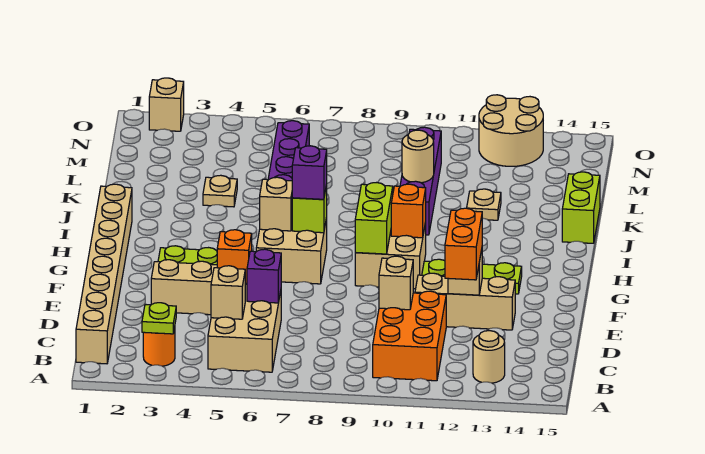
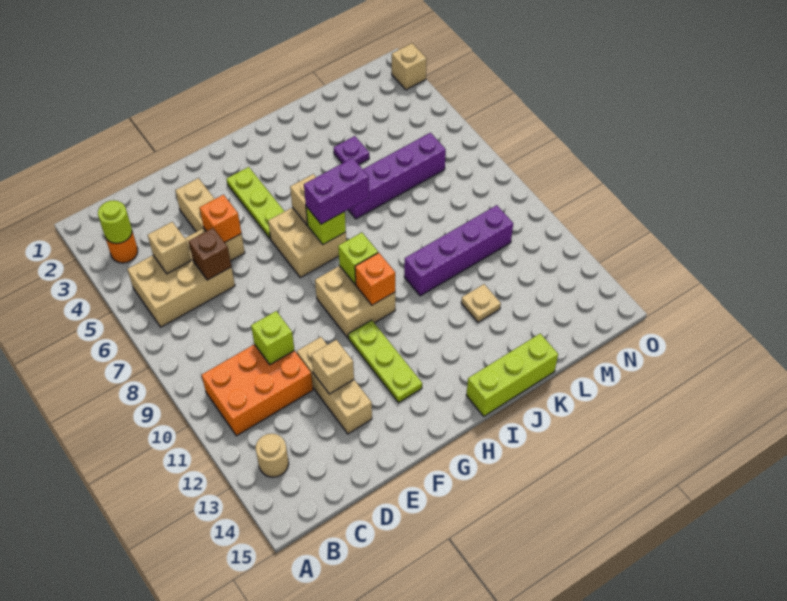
tan brick B1:I1 level 1 -> none
lime plate B3 level 2 -> lime round brick B3 level 2
purple brick D6 level 2 -> brown brick D6 level 2
tan brick D10 level 2 -> lime brick D10 level 2
orange brick D12:E12 level 3 -> none
lime brick G9:H9 level 2 -> lime brick H9 level 2
purple brick H7 level 3 -> purple brick H7:I7 level 3
lime brick J15:K15 level 1 -> lime brick I15:K15 level 1
tan plate K4 level 1 -> purple plate K4 level 1
tan round brick K10 level 2 -> none
tan round brick N12:O13 level 1 -> none

